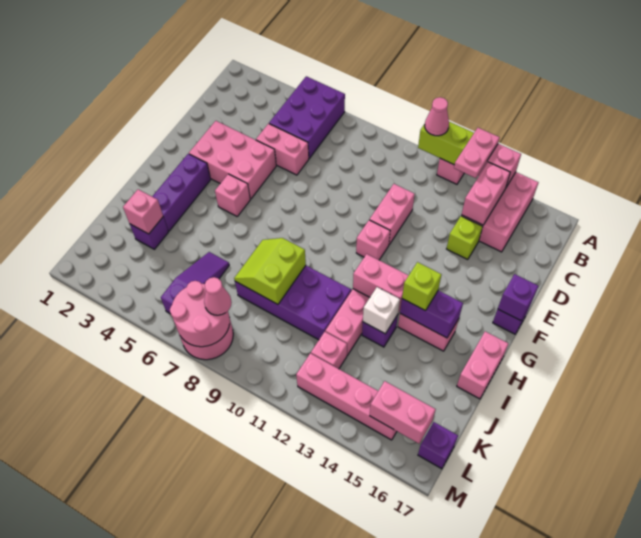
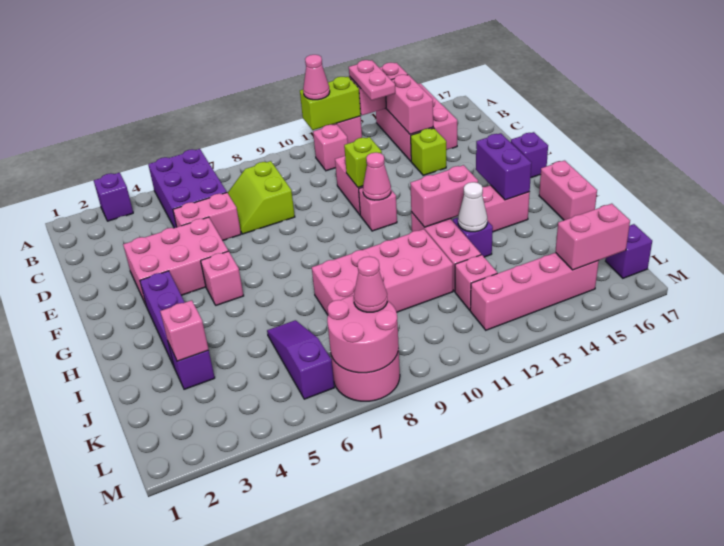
none -> pink brick B11 level 1
none -> pink cone F11 level 2
purple brick F17 level 2 -> purple brick A3 level 1
purple brick H14:H15 level 2 -> purple brick G15:H15 level 2
lime brick H14 level 3 -> lime brick E11 level 2
purple brick I8:J11 level 1 -> pink brick I8:J11 level 1
lime slope I8:J9 level 2 top 9 -> lime slope C7:D8 level 1 top 8
white brick I13 level 2 -> white cone I13 level 2

